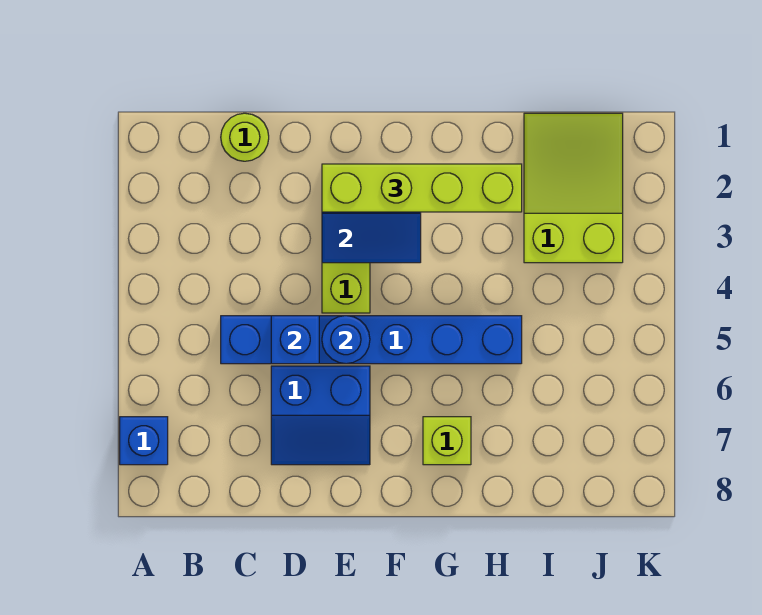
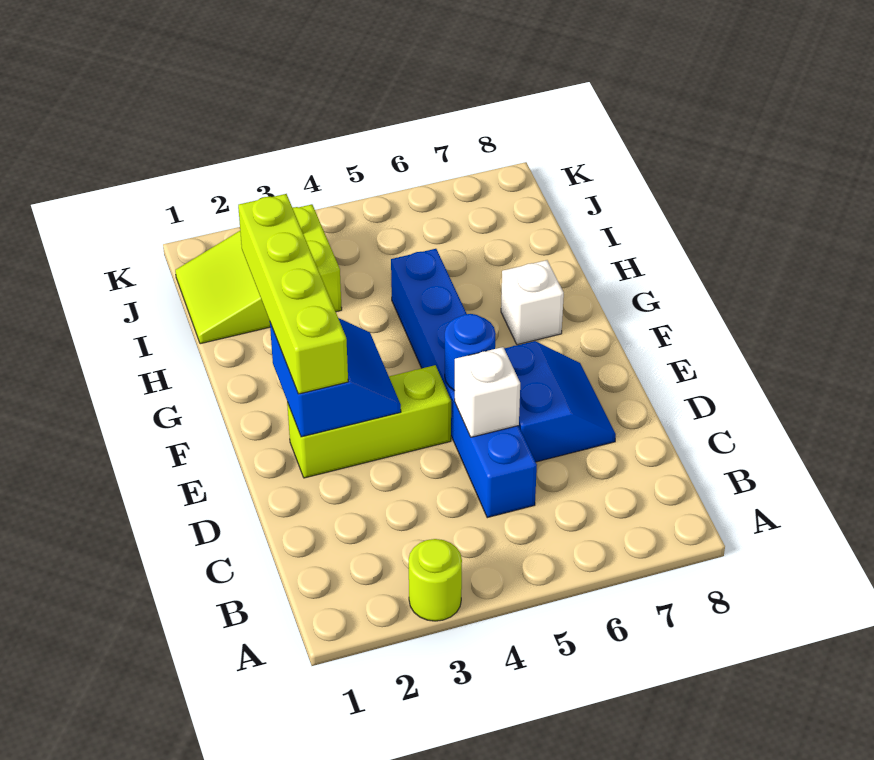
blue brick A7 level 1 -> none
lime round brick C1 level 1 -> lime round brick A3 level 1
blue brick D5 level 2 -> white brick D5 level 2
lime brick G7 level 1 -> white brick G7 level 1

